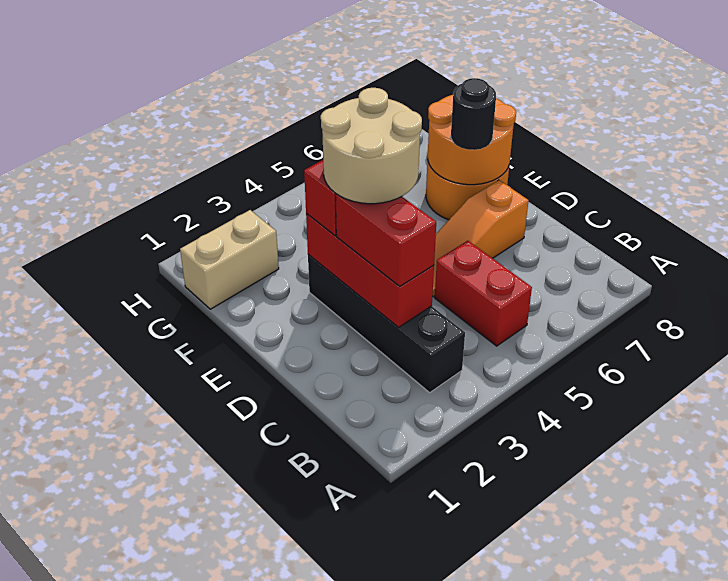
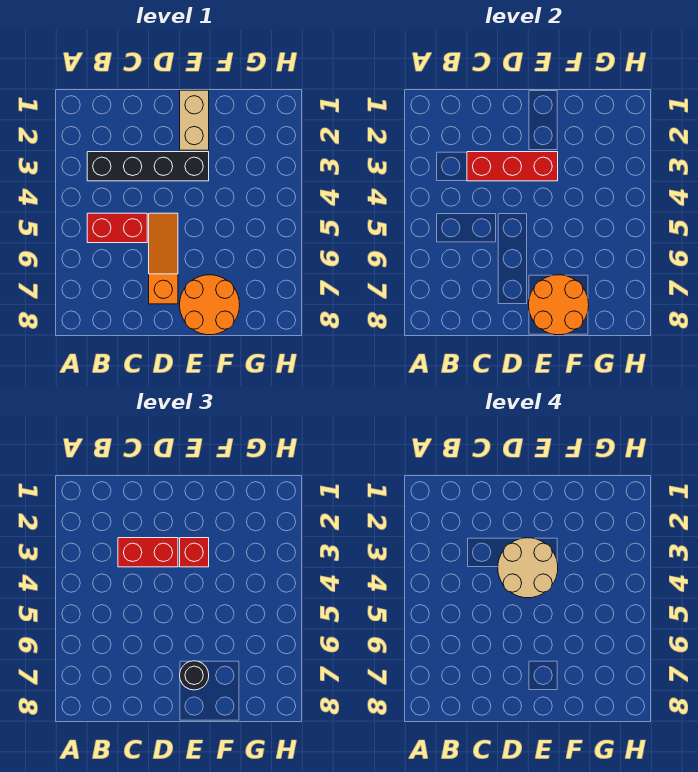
tan brick G1:G2 level 1 -> tan brick E1:E2 level 1

